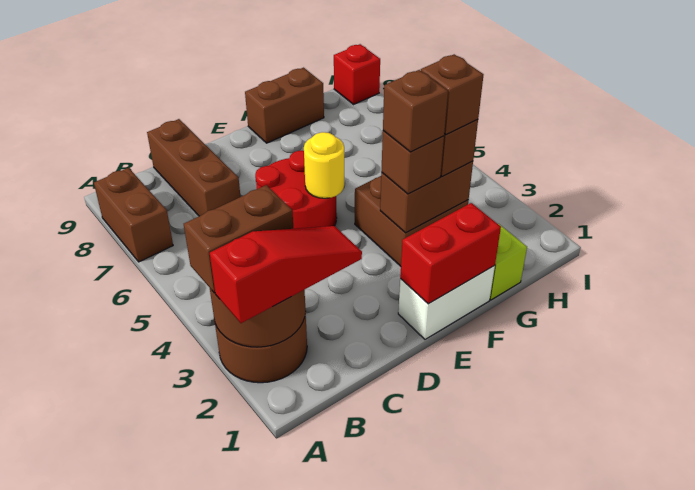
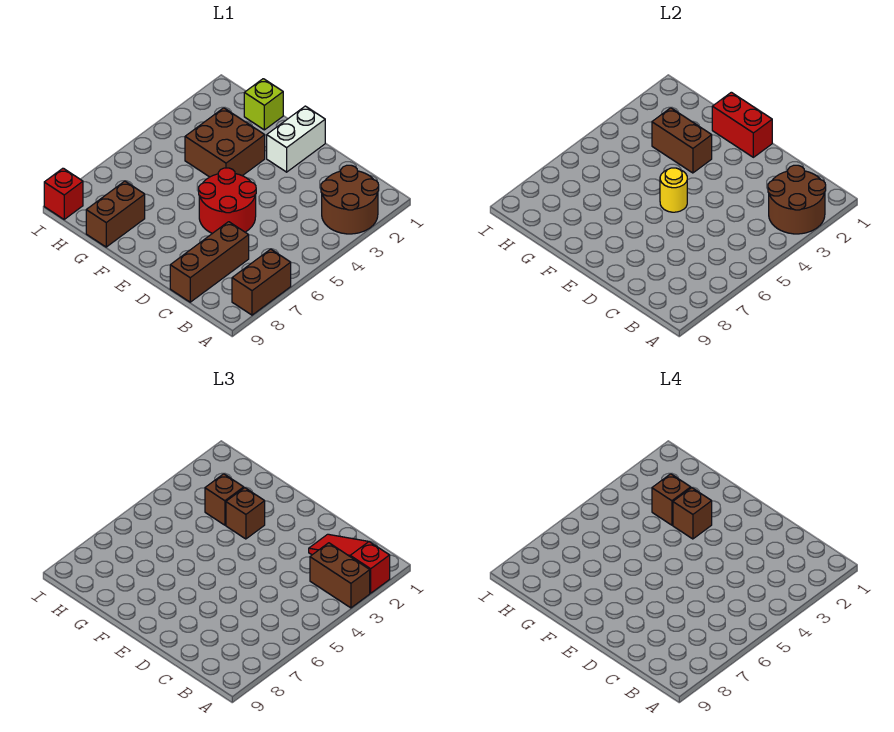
white brick E1:F1 level 1 -> white brick E1:E2 level 1
brown brick F9:G9 level 1 -> brown brick G8:G9 level 1

